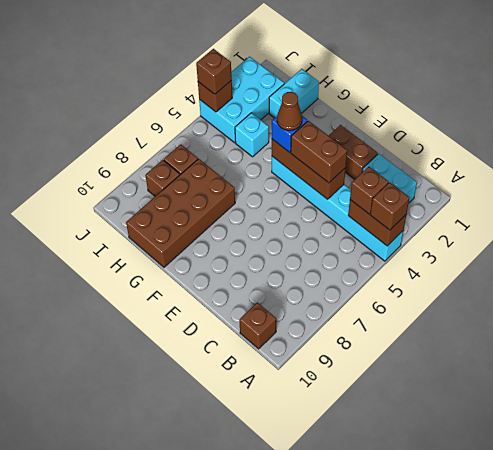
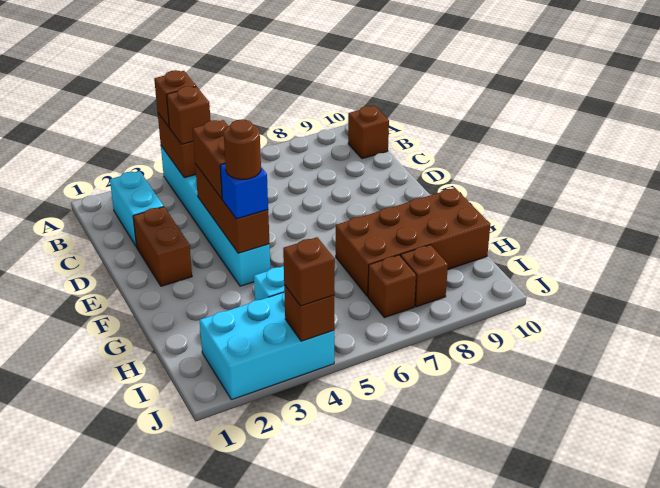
brown cone F4 level 4 -> brown round brick F4 level 4
cyan brick H1:H2 level 1 -> none

